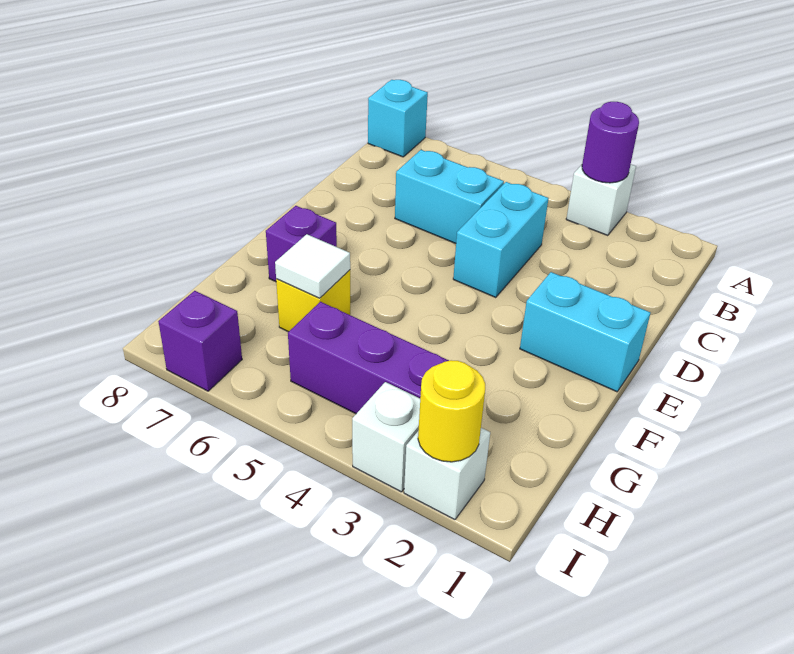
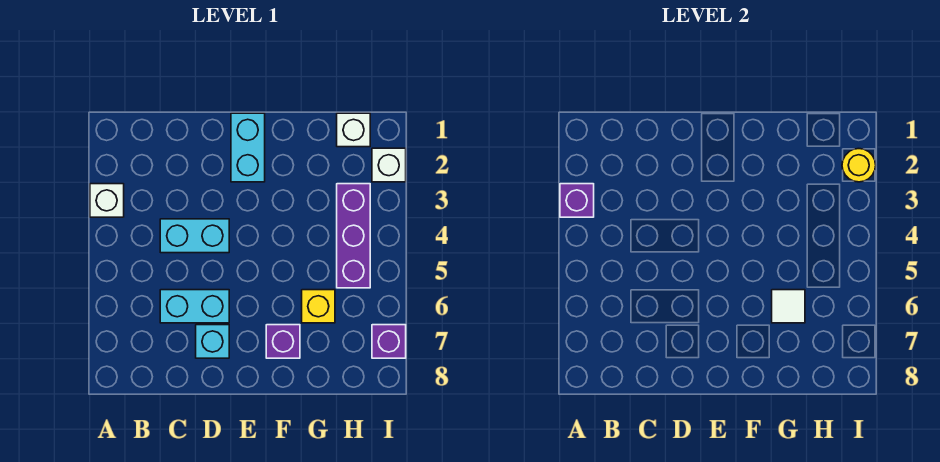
purple round brick A3 level 2 -> purple brick A3 level 2
cyan brick A8 level 1 -> cyan brick D7 level 1
cyan brick C5:C6 level 1 -> cyan brick C6:D6 level 1
white brick I3 level 1 -> white brick H1 level 1

